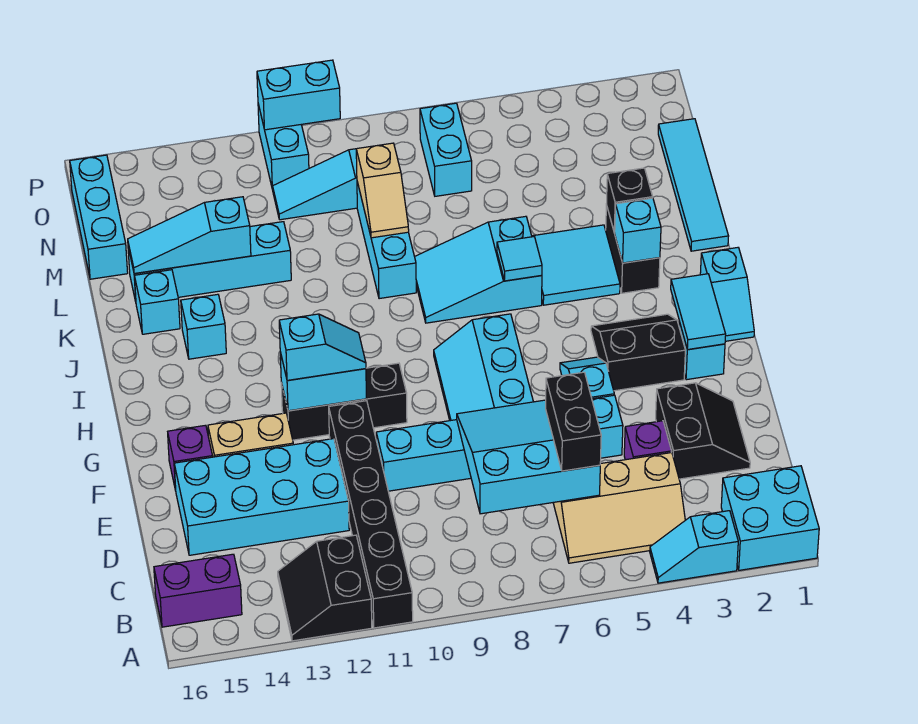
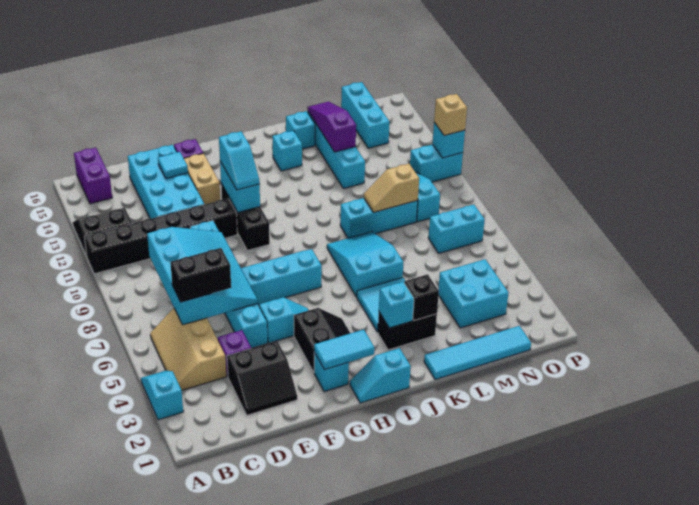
cyan brick A1:B2 level 1 -> cyan brick M3:N4 level 1
cyan slope C6:E8 level 2 top C -> cyan slope C6:E9 level 2 top C
cyan tile J6 level 2 -> cyan tile E14 level 2
cyan slope L13:L15 level 2 top 13 -> purple slope L13:L15 level 2 top 13
cyan brick M16:O16 level 1 -> cyan brick N14:N16 level 1
cyan brick P10:P11 level 2 -> cyan brick P11 level 2
none -> tan brick P11 level 3

